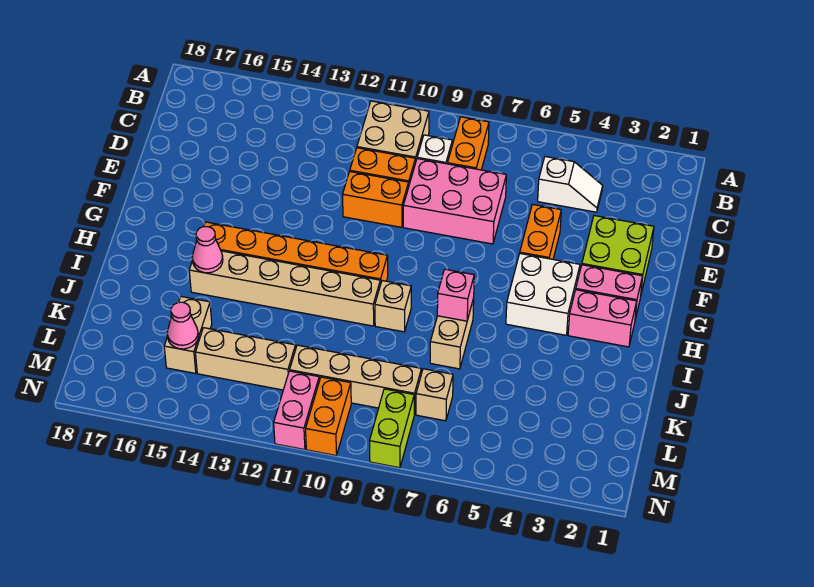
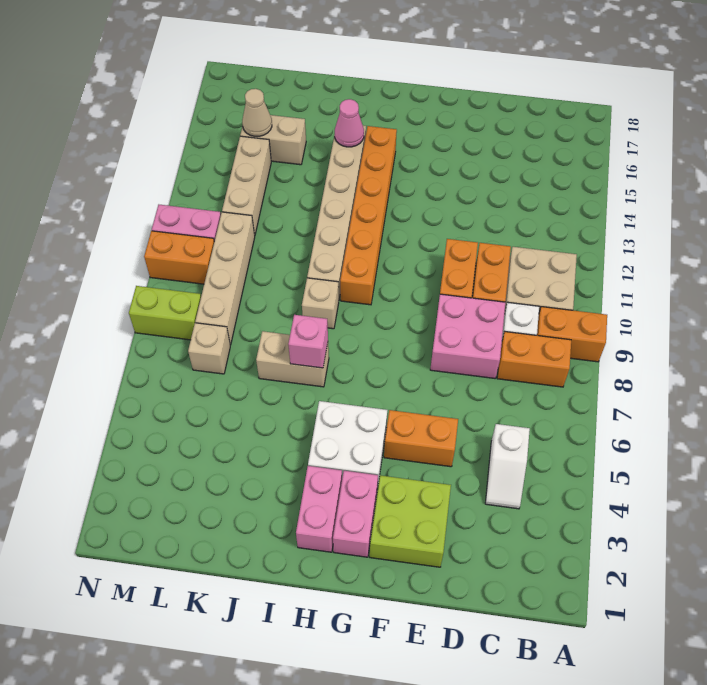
none -> orange brick A9:B9 level 1
pink brick D7:E9 level 1 -> pink brick D8:E9 level 1
pink cone L15 level 2 -> tan cone L15 level 2

